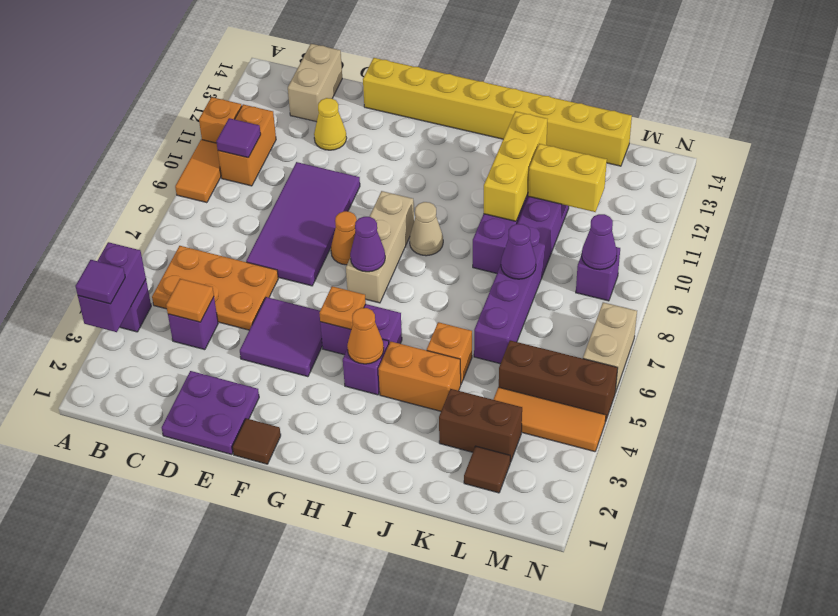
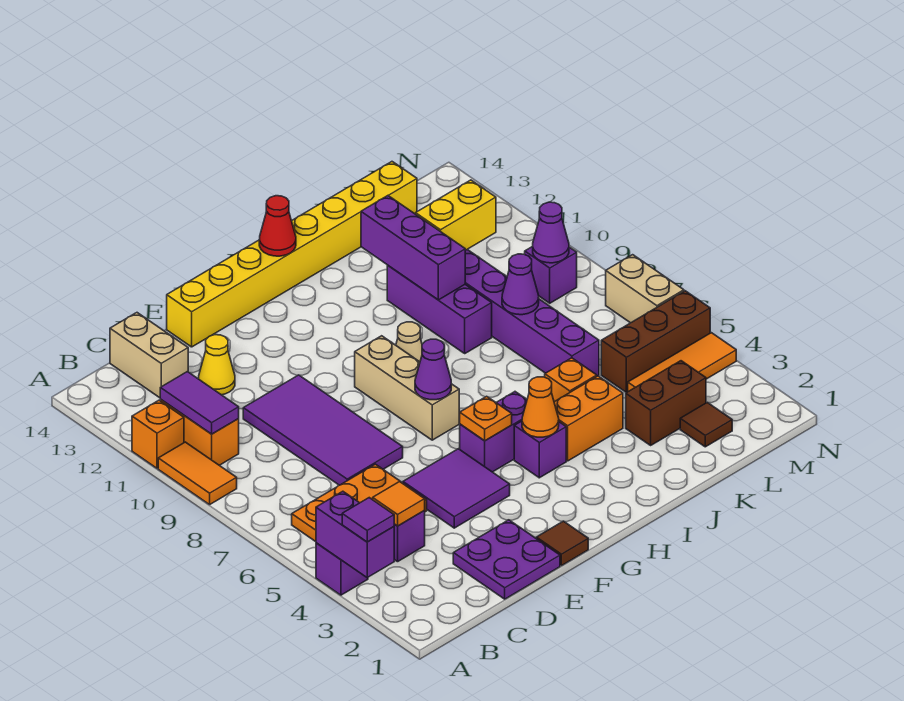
purple tile B10 level 2 -> purple tile B10:B11 level 2
orange cone F8 level 1 -> none
none -> red cone H14 level 2
yellow brick J10:J12 level 2 -> purple brick J10:J12 level 2

